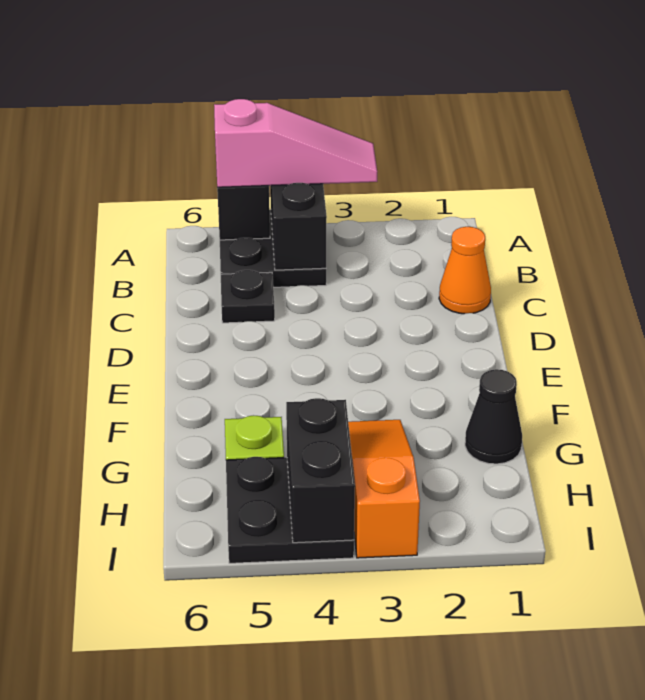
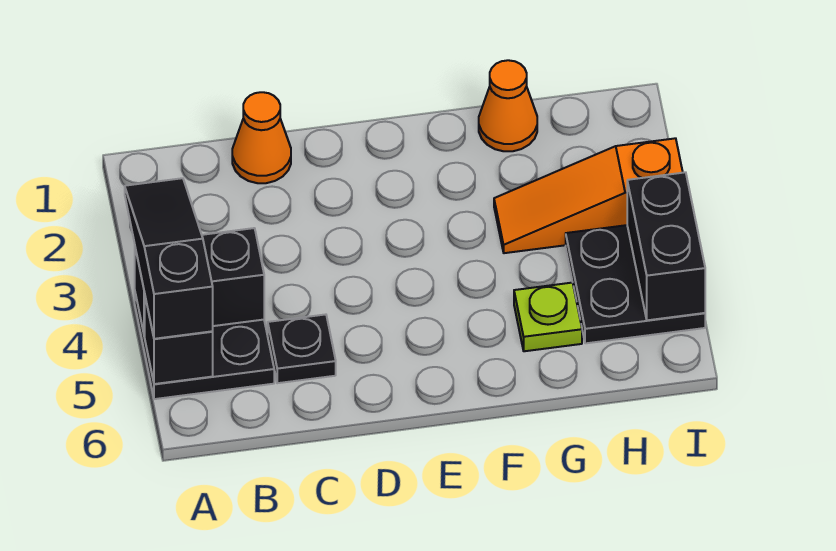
pink slope A3:A5 level 3 top 5 -> black slope A3:A5 level 3 top 5
black cone G1 level 1 -> orange cone G1 level 1
black brick H4:I4 level 2 -> black brick I4:I5 level 2

